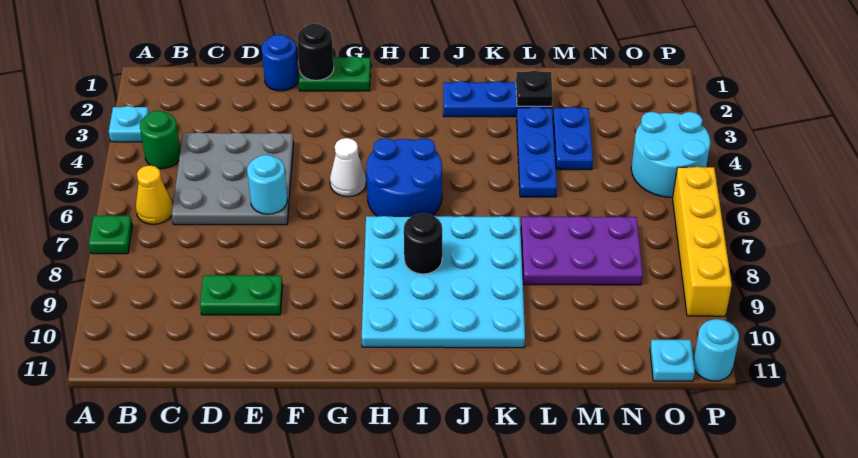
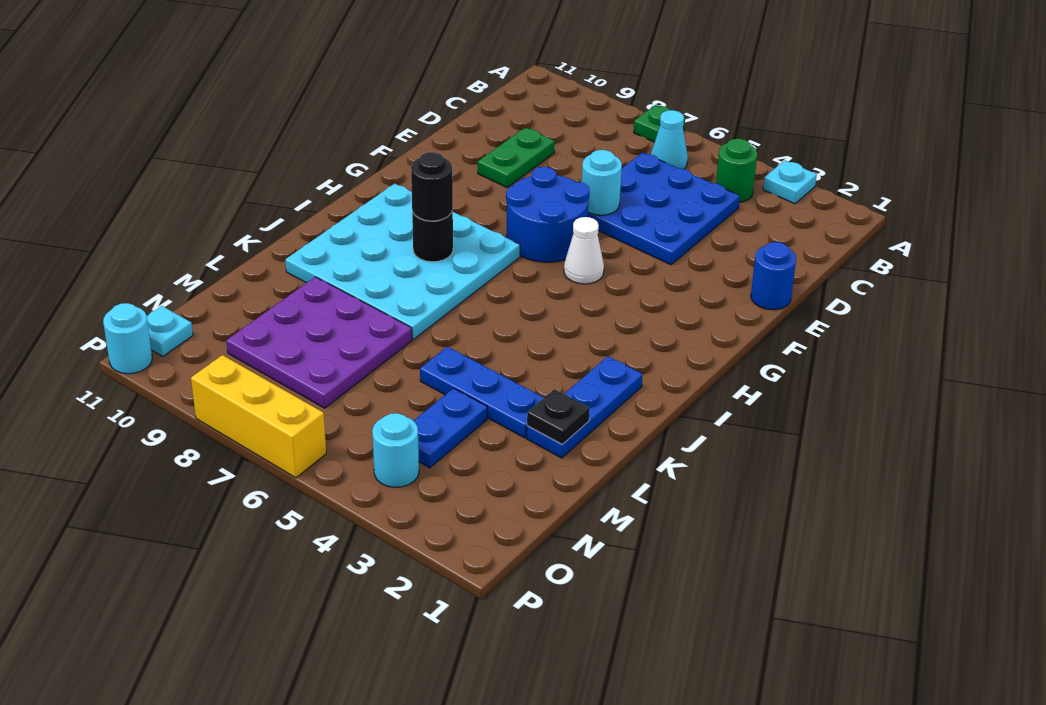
yellow cone B6 level 1 -> cyan cone B6 level 1
grey plate C4:E6 level 1 -> blue plate C4:E6 level 1
green plate F1:G1 level 1 -> none
black round brick F1 level 2 -> black round brick I8 level 3
blue round brick H5:I6 level 1 -> blue round brick F6:G7 level 1
purple plate L7:N8 level 1 -> purple plate L7:N9 level 1
blue plate M3:M4 level 1 -> blue plate M4:N4 level 1
cyan round brick O4:P5 level 1 -> cyan round brick O4 level 1
yellow brick P6:P9 level 1 -> yellow brick P6:P8 level 1

